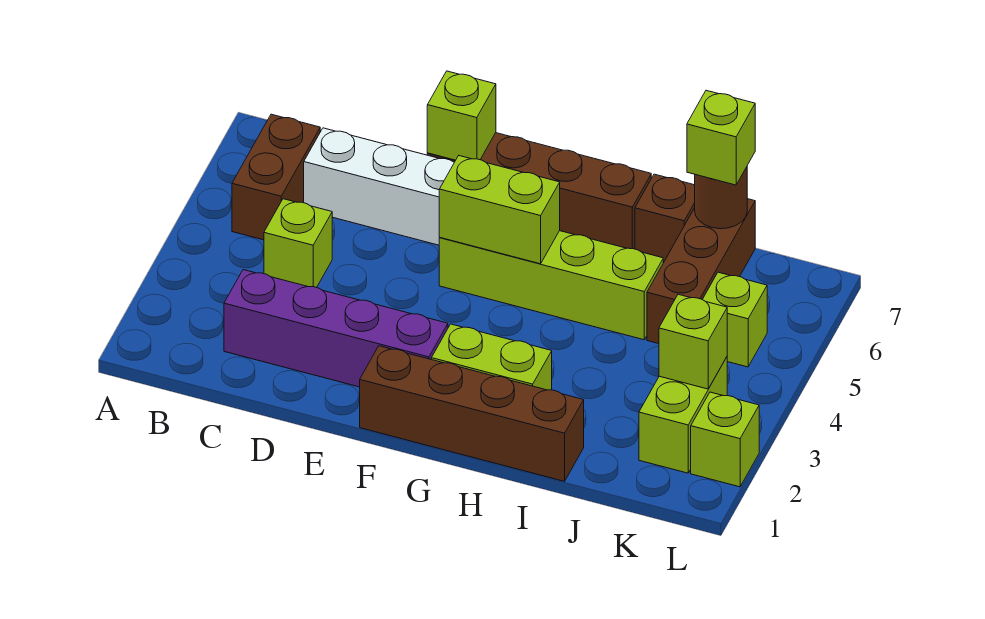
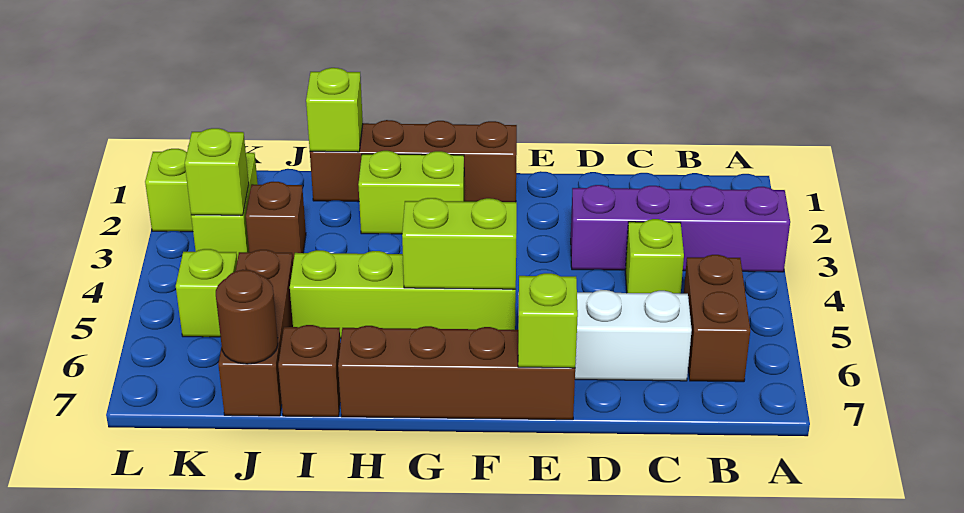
purple brick C2:F2 level 1 -> purple brick A3:D3 level 1
none -> brown brick J3 level 1
lime brick J7 level 3 -> lime brick I1 level 2

